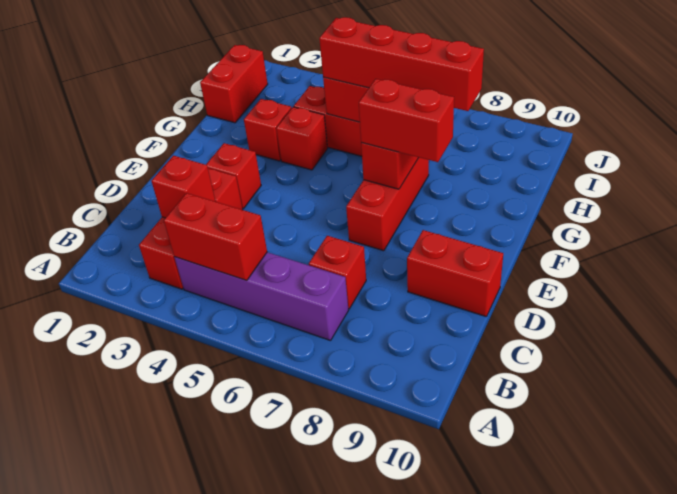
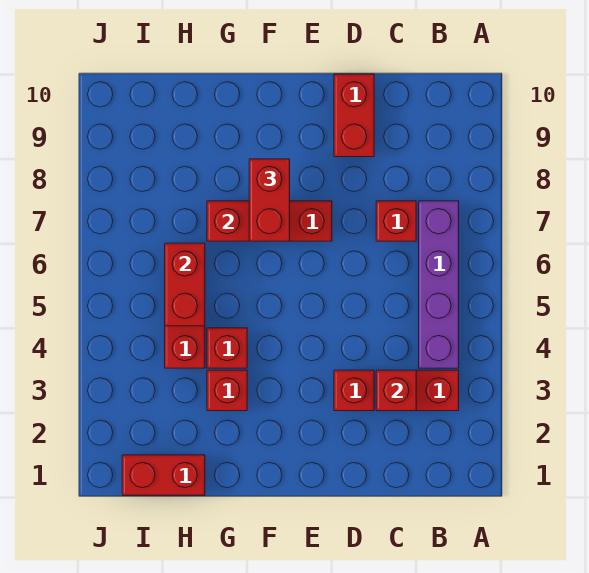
red brick B4:B5 level 2 -> none
red brick E3 level 1 -> none
red brick H5:H8 level 3 -> none

